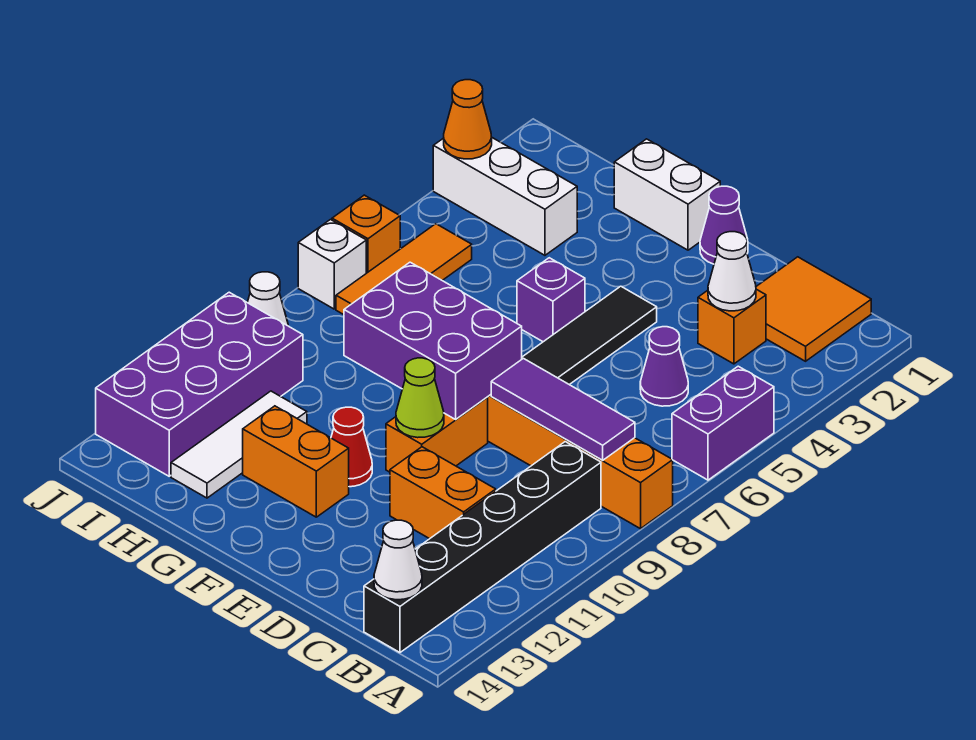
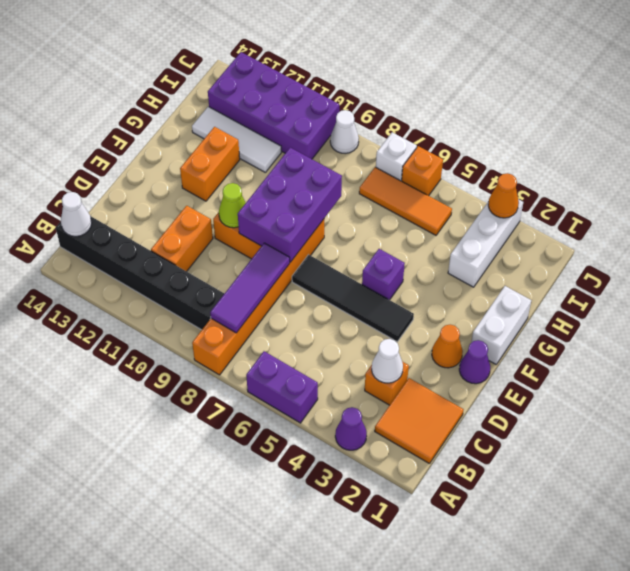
purple cone C5 level 1 -> purple cone A3 level 1
none -> orange cone E2 level 1
red cone F11 level 1 -> none

